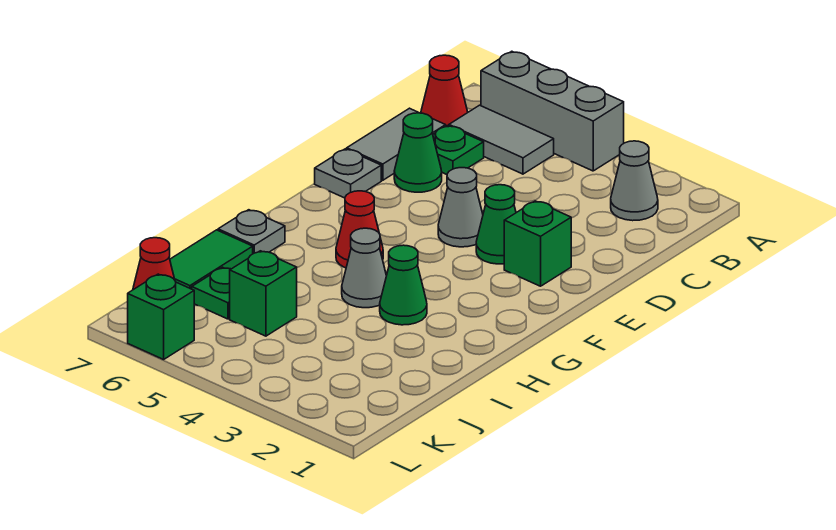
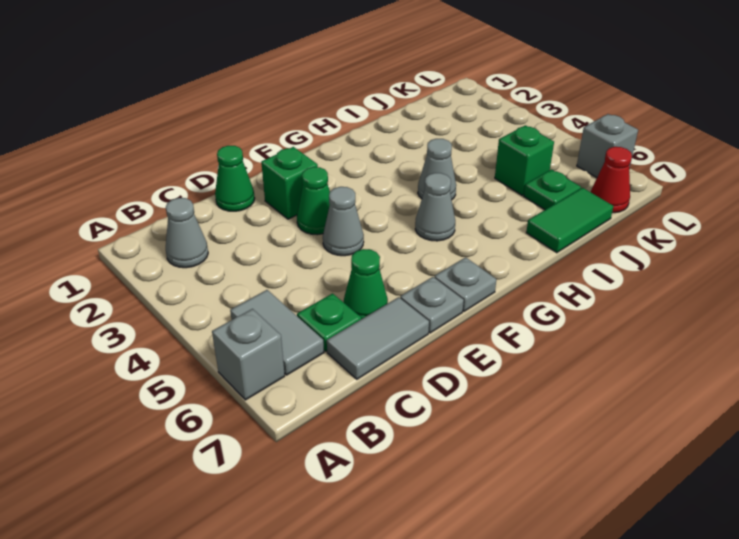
grey brick A4:A6 level 1 -> grey brick A6 level 1
red cone B7 level 1 -> none
red cone G5 level 1 -> grey cone G5 level 1
green cone H3 level 1 -> green cone D1 level 1
grey plate H7 level 1 -> grey plate F7 level 1
green brick L6 level 1 -> grey brick L6 level 1

